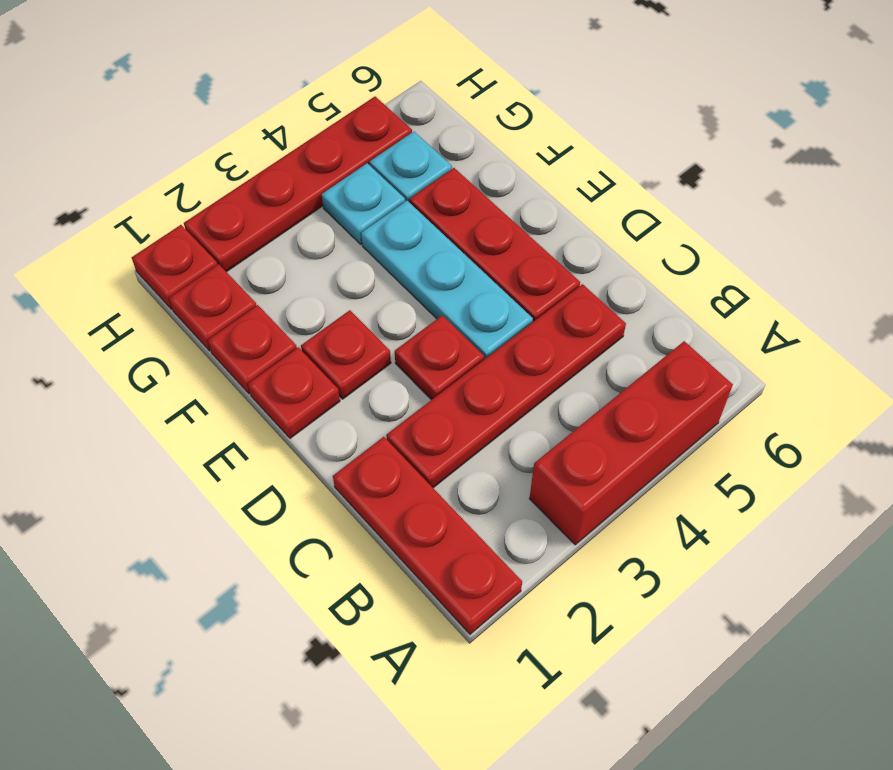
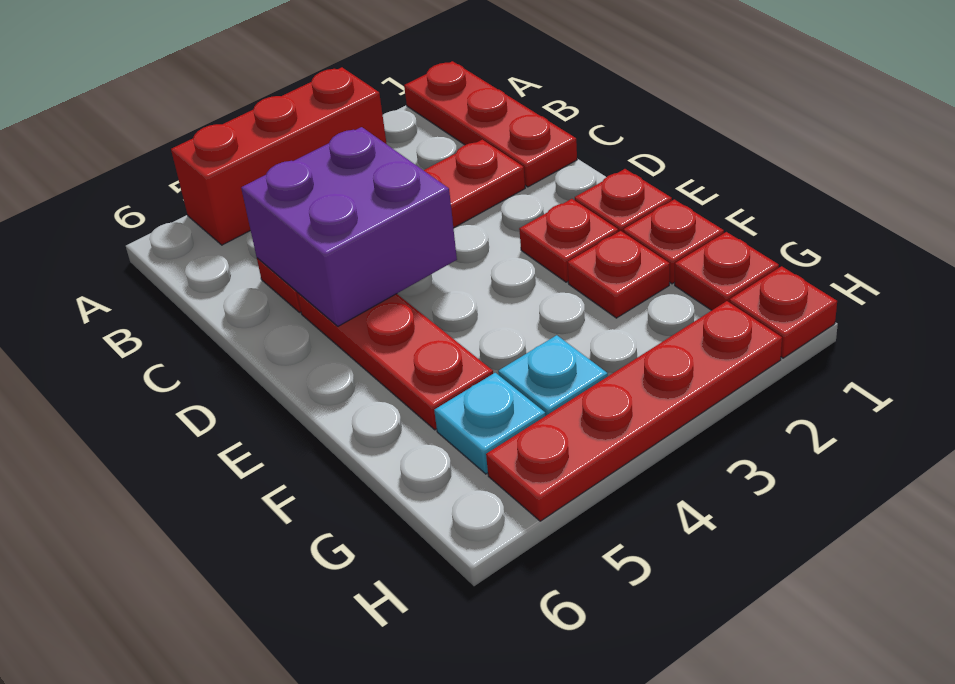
none -> purple brick C4:D5 level 2
red plate D3 level 1 -> red plate F2 level 1
cyan plate D4:F4 level 1 -> none

